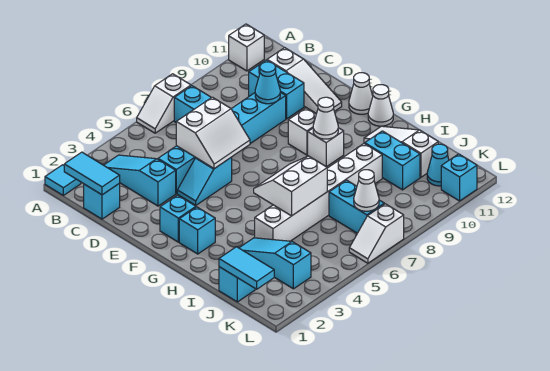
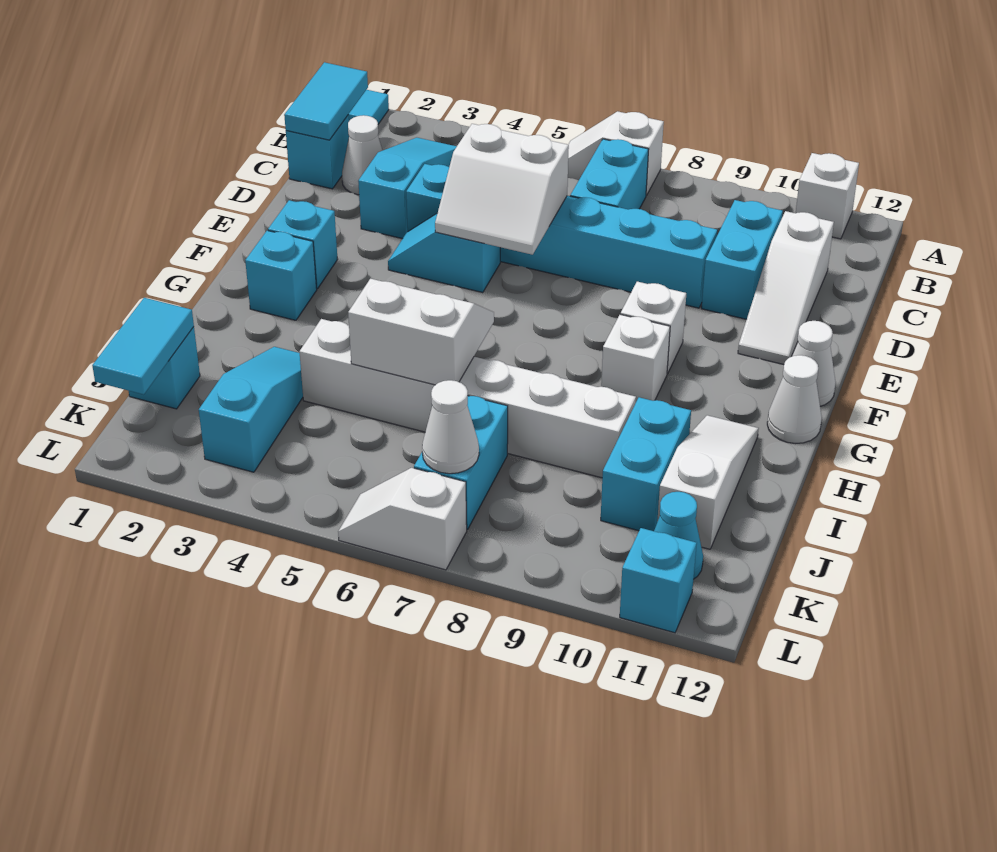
cyan cone D9 level 2 -> none
white cone G9 level 2 -> white cone C2 level 1

